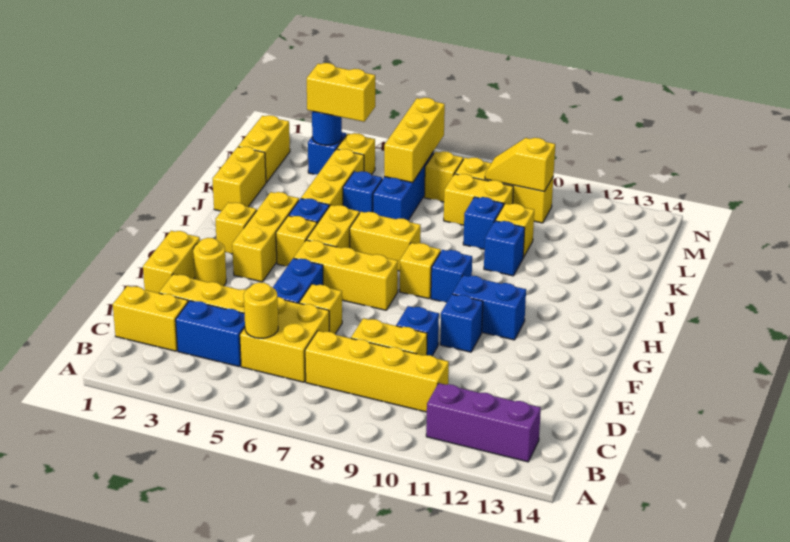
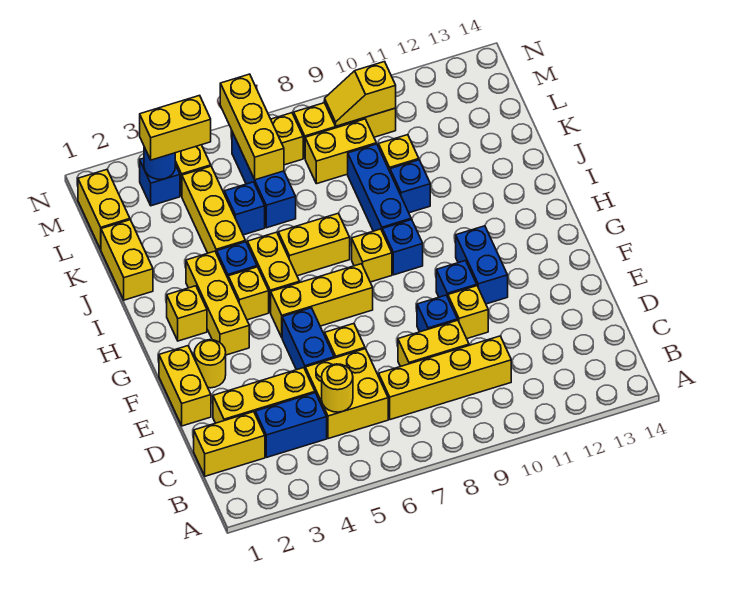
purple brick B11:B13 level 1 -> none
none -> yellow brick E10 level 1
blue brick G10:G11 level 1 -> blue brick F11:G11 level 1
blue brick K9 level 1 -> blue brick I9:K9 level 1

